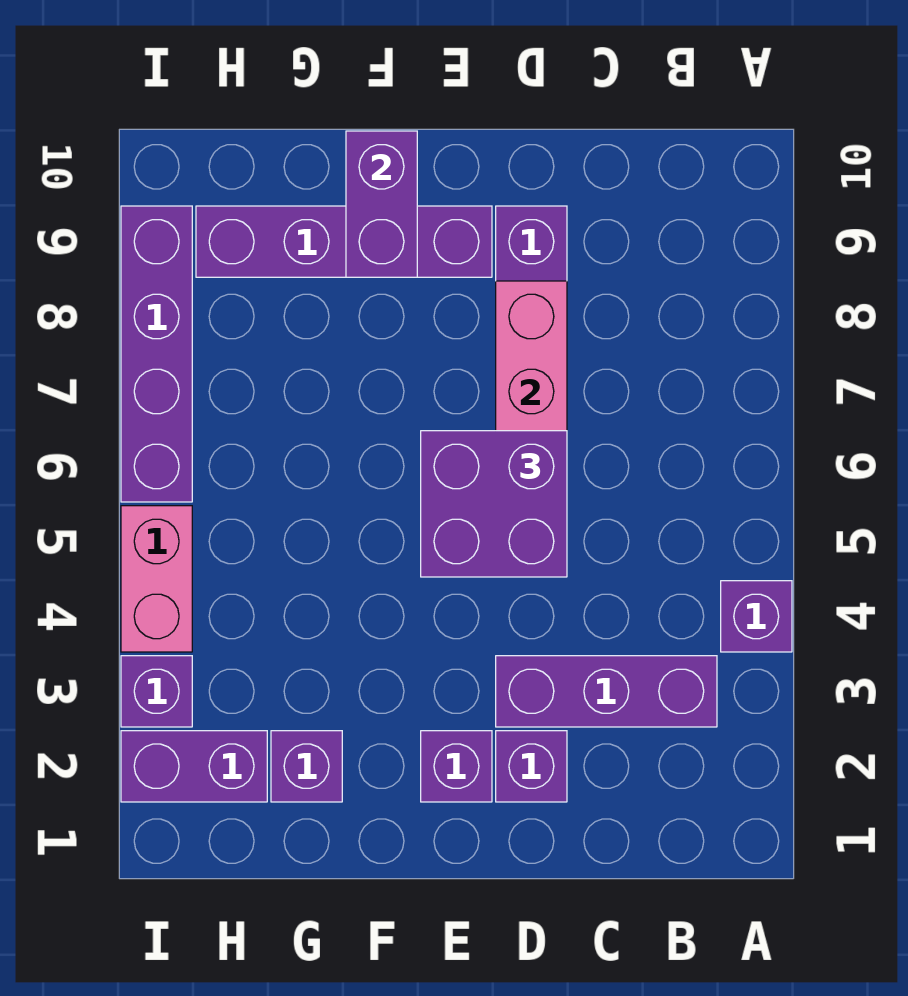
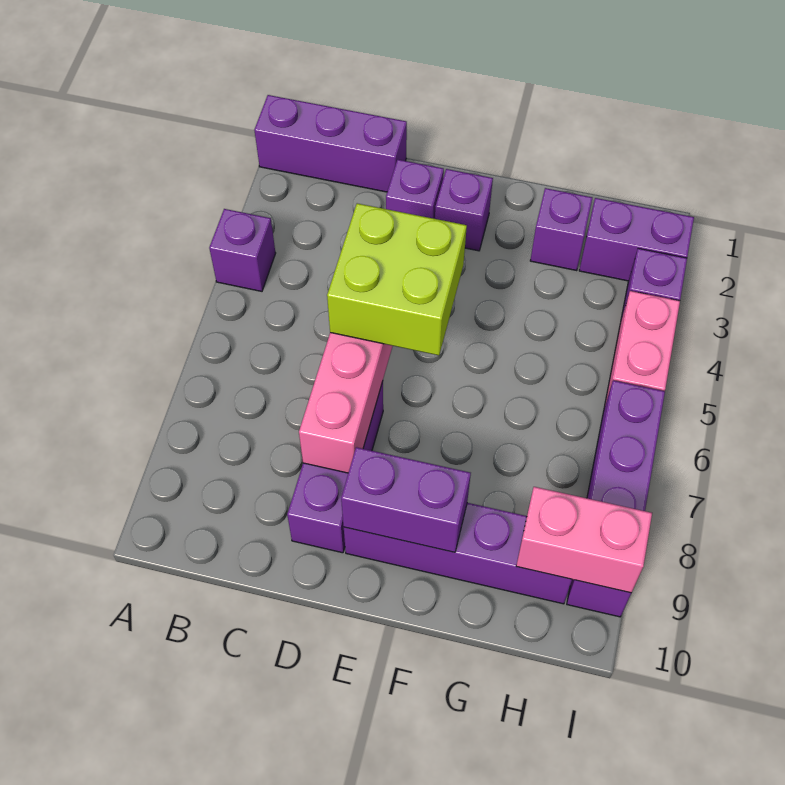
purple brick B3:D3 level 1 -> purple brick A1:C1 level 1
purple brick D5:E6 level 3 -> lime brick D5:E6 level 3
purple brick F9:F10 level 2 -> purple brick E9:F9 level 2
none -> pink brick H9:I9 level 2

